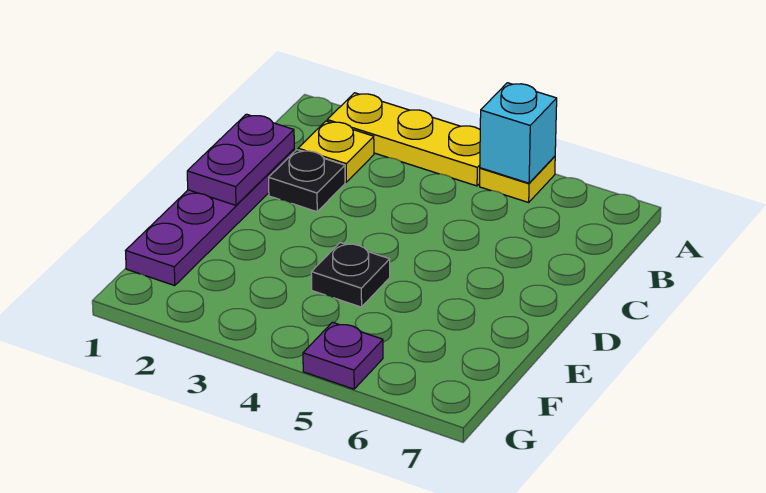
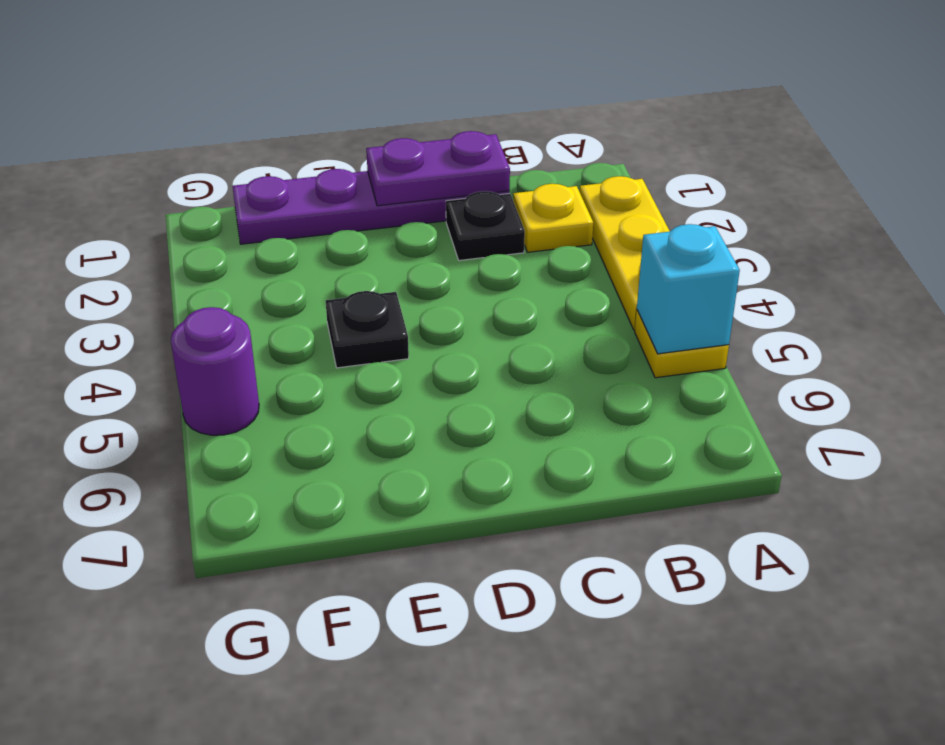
purple plate G5 level 1 -> purple round brick G5 level 1

